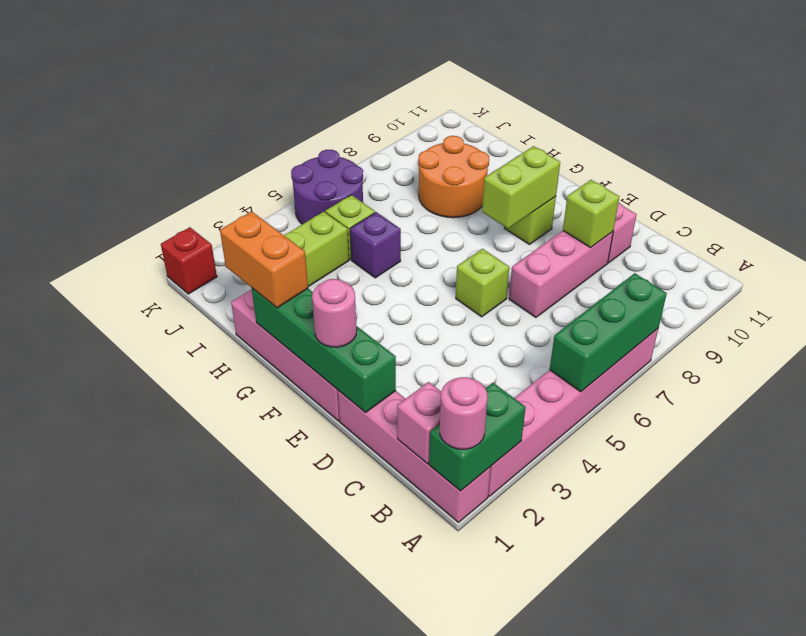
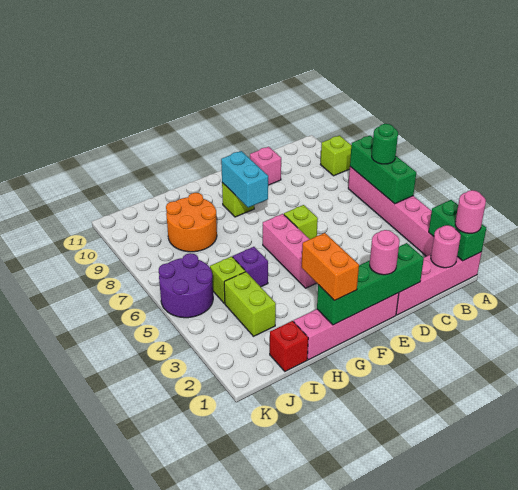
none -> green round brick A6 level 3
pink brick B1 level 2 -> pink round brick B1 level 2
pink brick D7:D9 level 1 -> pink brick F4:F6 level 1
lime brick D9 level 2 -> lime brick A9 level 1
lime brick F8:F9 level 2 -> cyan brick F8:F9 level 2
orange brick G1:H1 level 3 -> orange brick G1:G2 level 3
red brick K1 level 1 -> red brick I1 level 1

